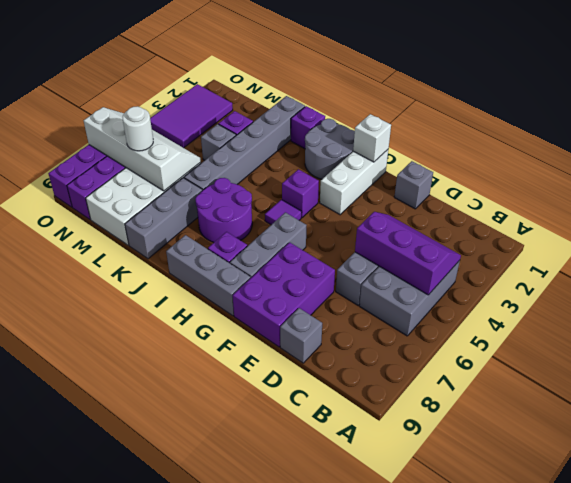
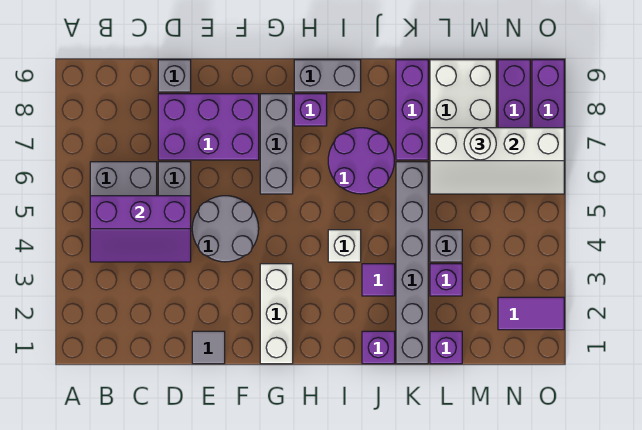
grey brick E1 level 1 -> grey tile E1 level 1
purple brick E7:F9 level 1 -> purple brick D7:F8 level 1
white brick G1 level 2 -> white brick I4 level 1
grey brick G9:I9 level 1 -> grey brick H9:I9 level 1
grey round brick H1:I2 level 1 -> grey round brick E4:F5 level 1
purple brick H4 level 1 -> purple brick L1 level 1
purple tile H5 level 1 -> purple tile J3 level 1
grey brick K7:K9 level 1 -> purple brick K7:K9 level 1
purple tile N2:O4 level 1 -> purple tile N2:O2 level 1

